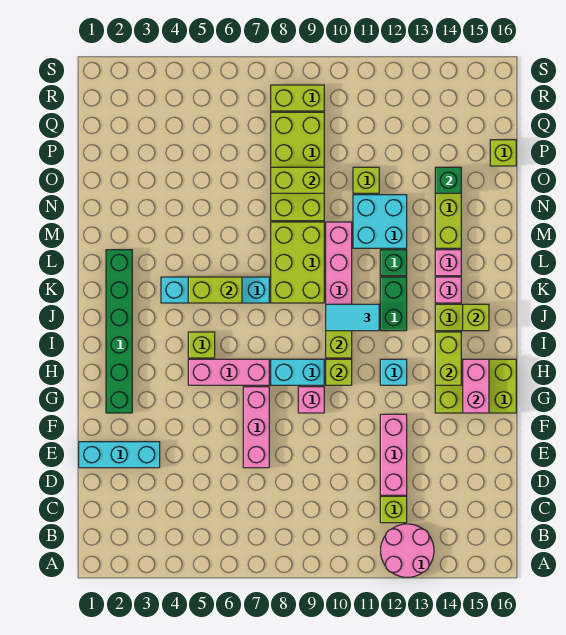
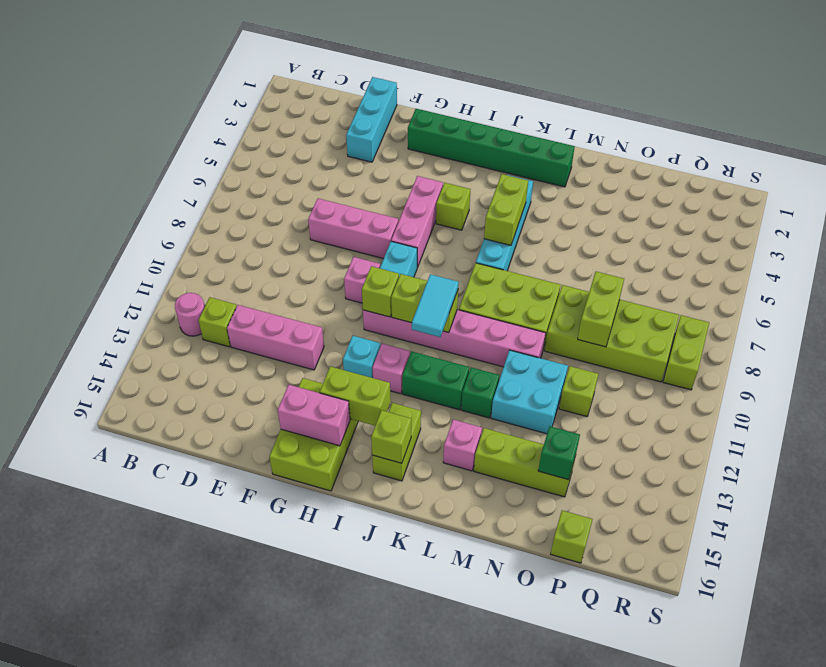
pink round brick A12:B13 level 1 -> pink round brick B12 level 1
pink brick K14 level 1 -> pink brick I12 level 1

